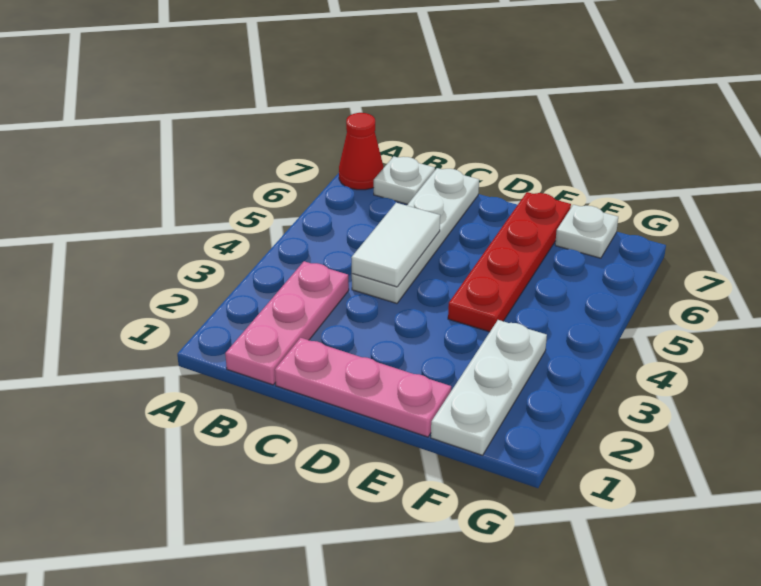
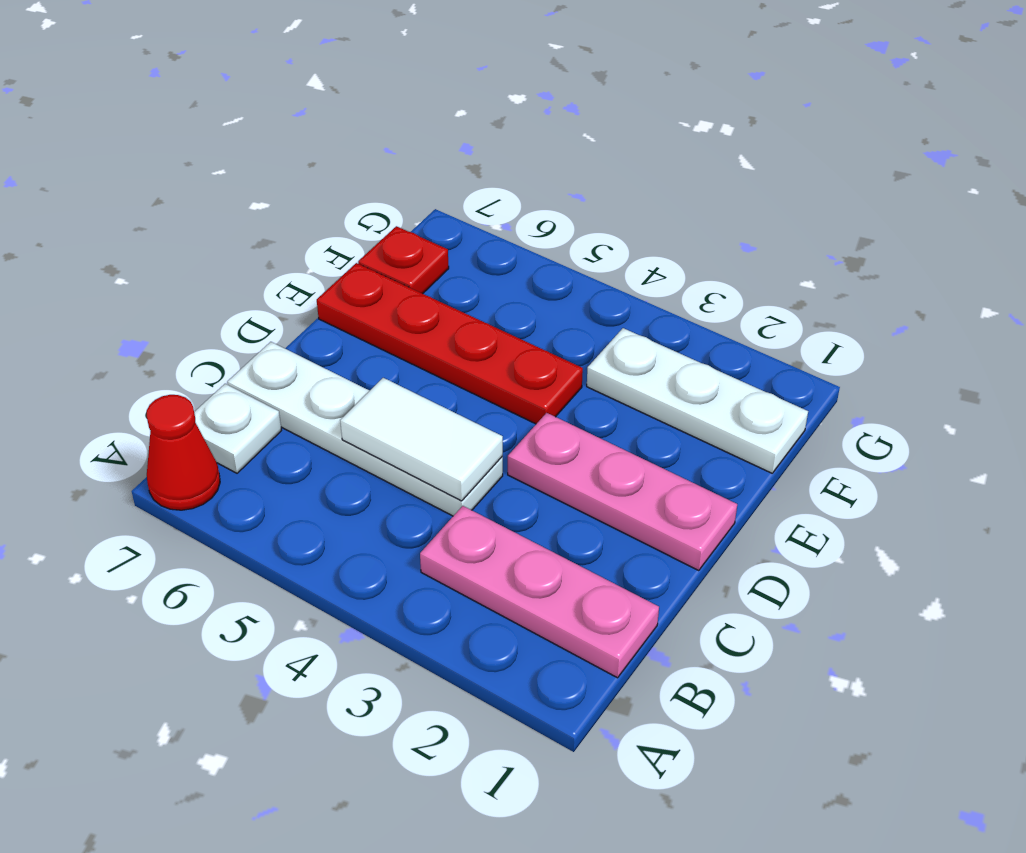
pink plate C1:E1 level 1 -> pink plate D1:D3 level 1
white plate F7 level 1 -> red plate F7 level 1

